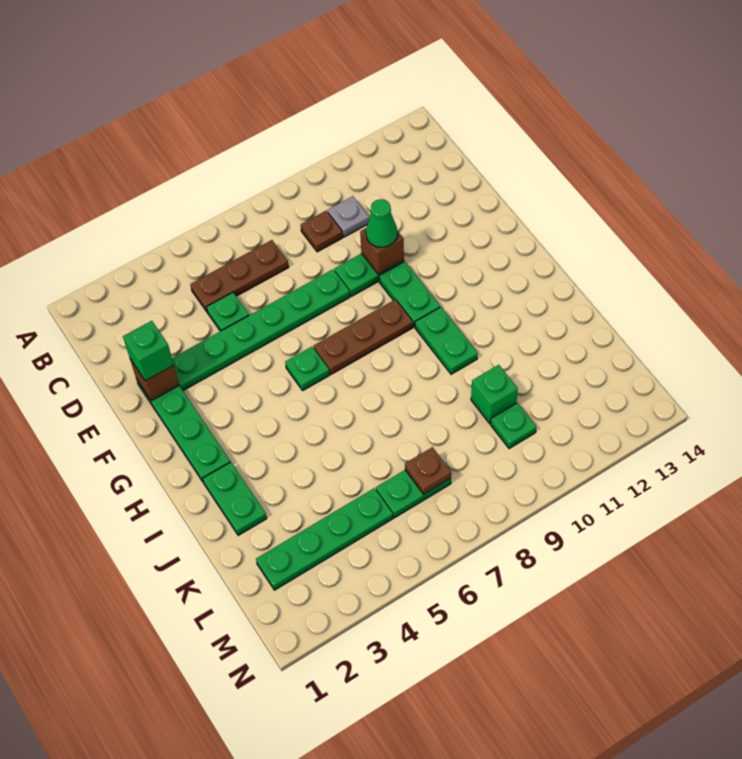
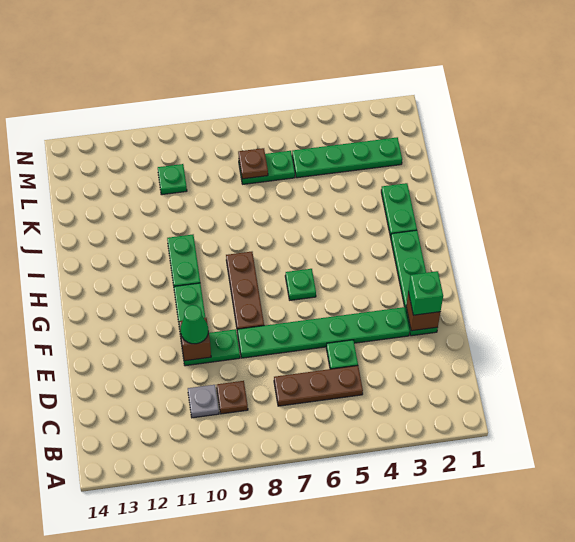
brown plate G7:G9 level 1 -> brown plate F8:H8 level 1
green brick K10 level 1 -> none

